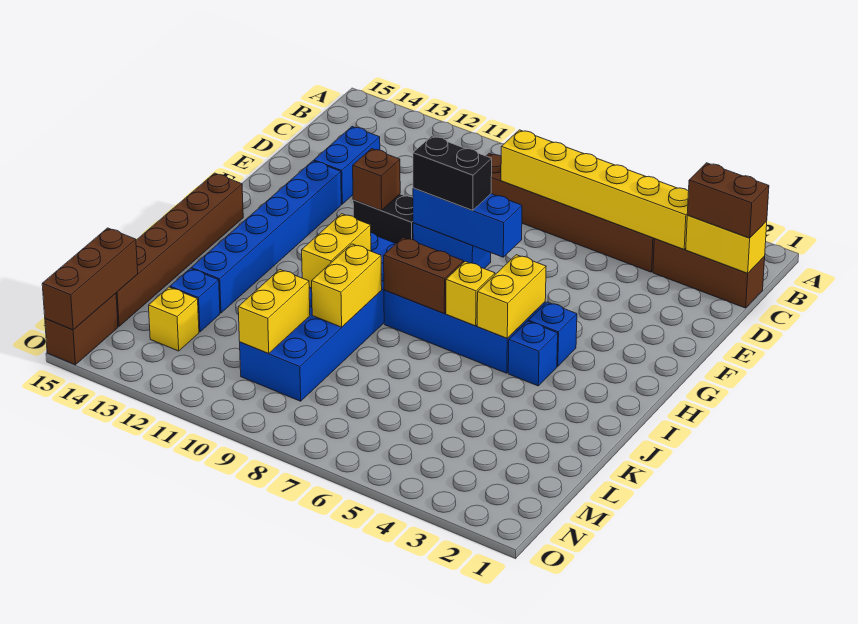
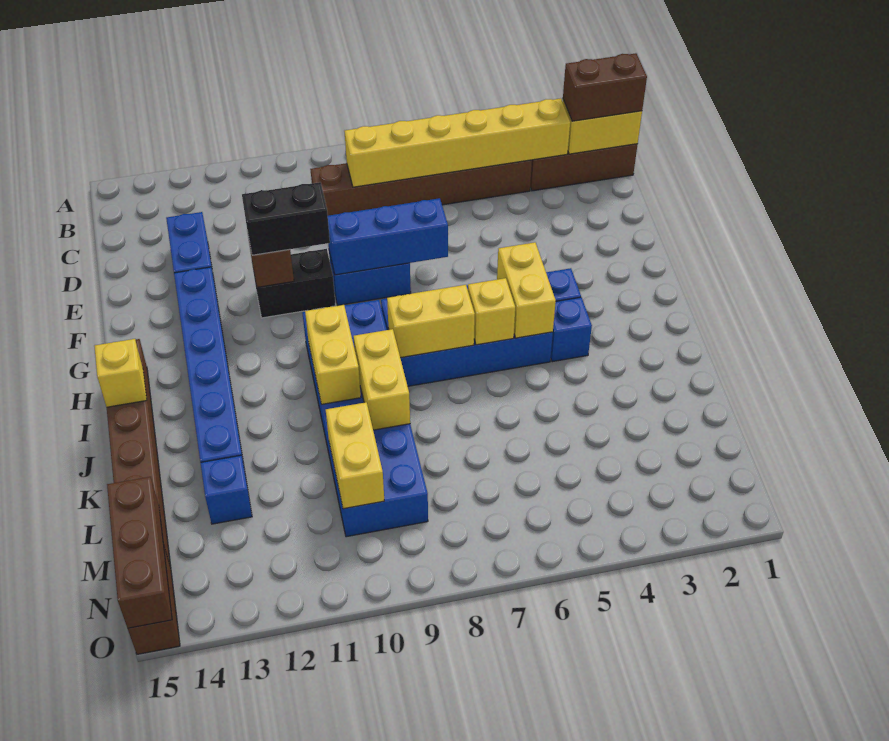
black brick F8:F9 level 3 -> black brick F10:F11 level 3
brown brick I7:I8 level 2 -> yellow brick I7:I8 level 2
yellow brick M13 level 1 -> yellow brick I15 level 2

